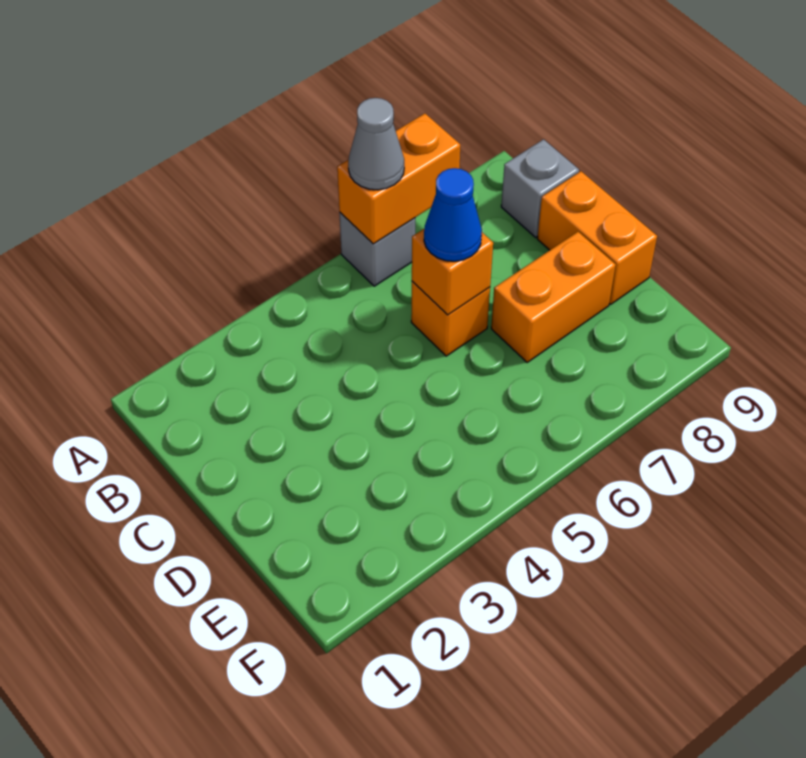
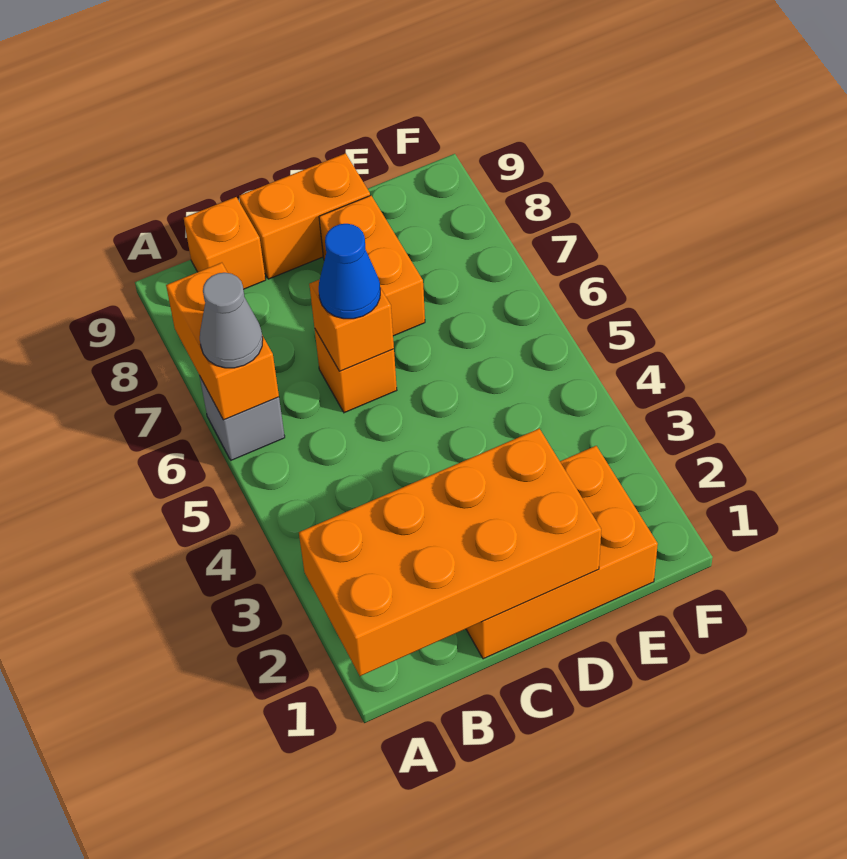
none -> orange brick A1:D2 level 2
grey brick B9 level 1 -> orange brick B9 level 1
none -> orange brick C1:E2 level 1

